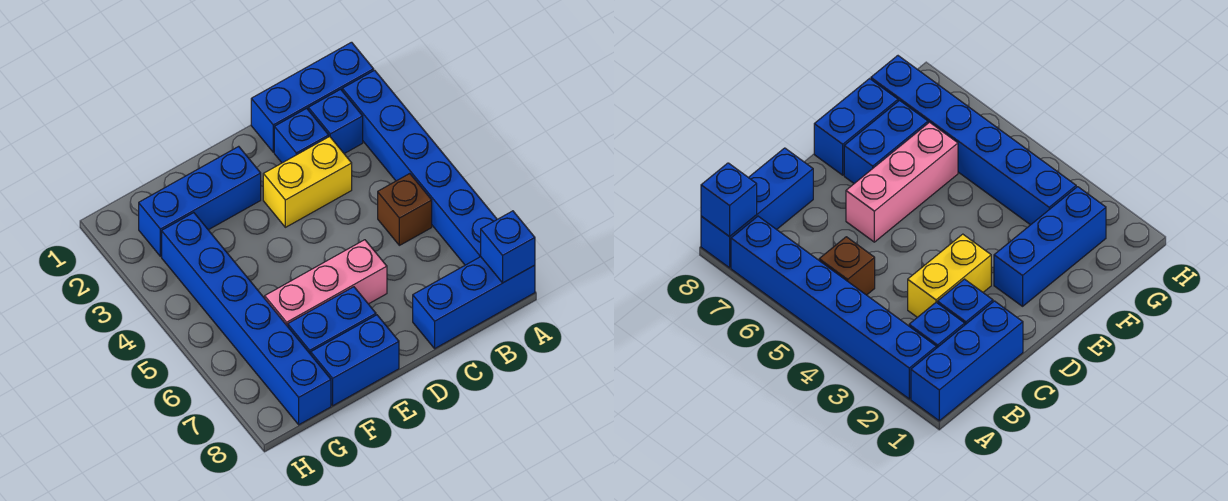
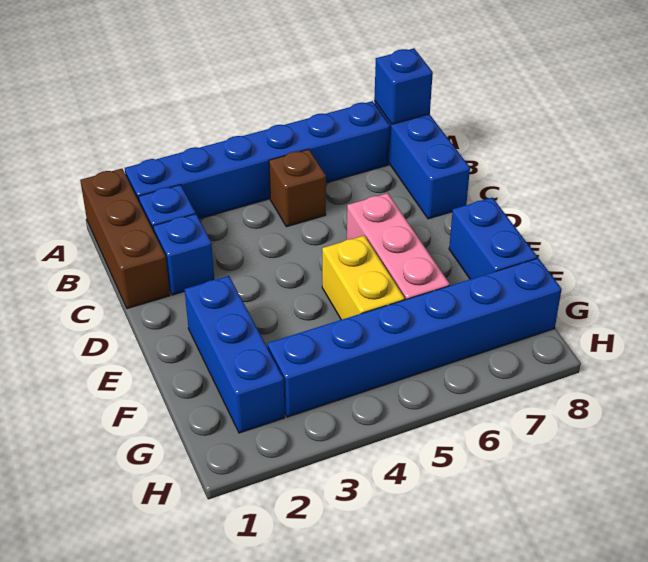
blue brick A1:C1 level 1 -> brown brick A1:C1 level 1
yellow brick C3:D3 level 1 -> yellow brick E5:F5 level 1
blue brick E7:F7 level 1 -> none

